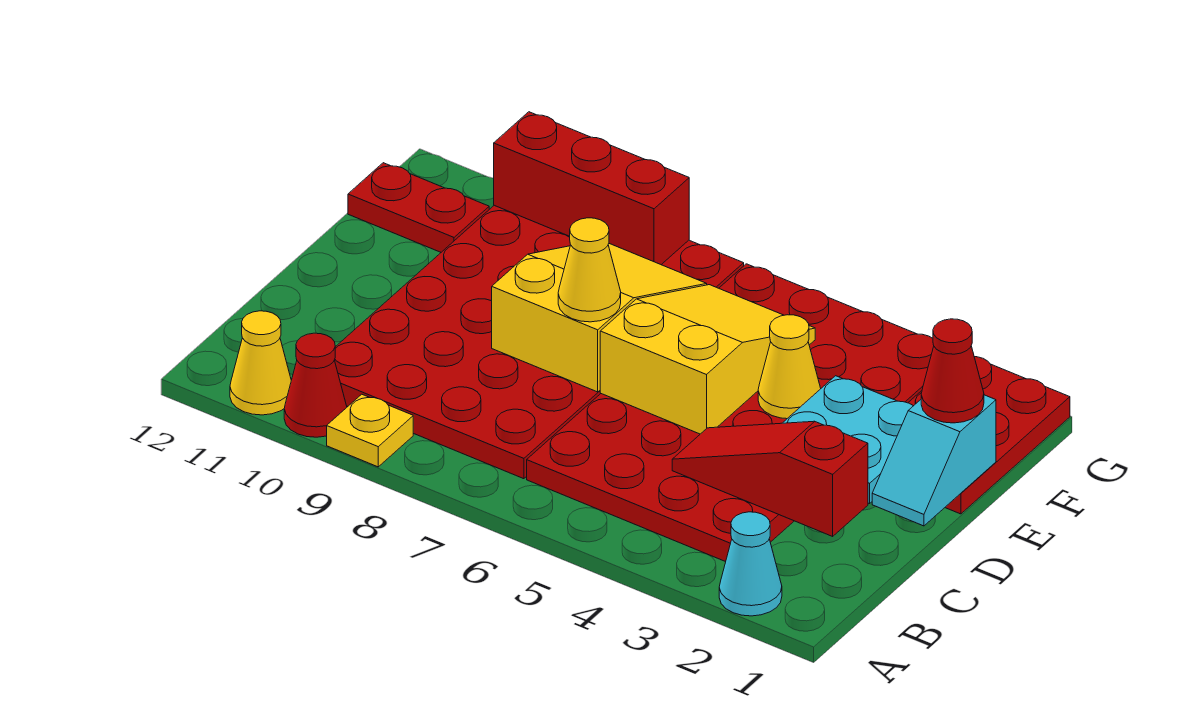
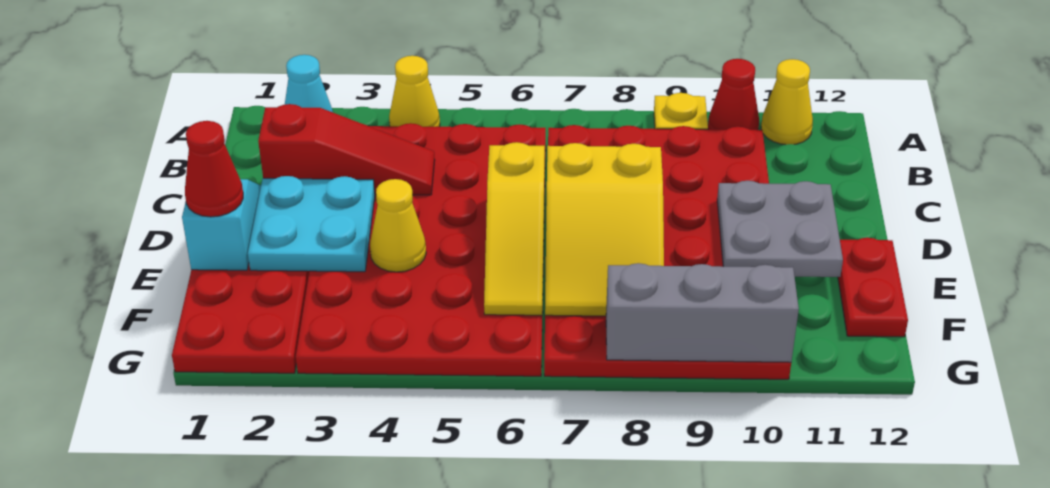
yellow slope D5:F6 level 2 top D -> yellow slope D6:F6 level 2 top D
yellow cone D7 level 3 -> yellow cone A4 level 1
none -> grey plate D10:E11 level 2
red plate F11:F12 level 1 -> red plate E12:F12 level 1
red brick G8:G10 level 2 -> grey brick G8:G10 level 2

